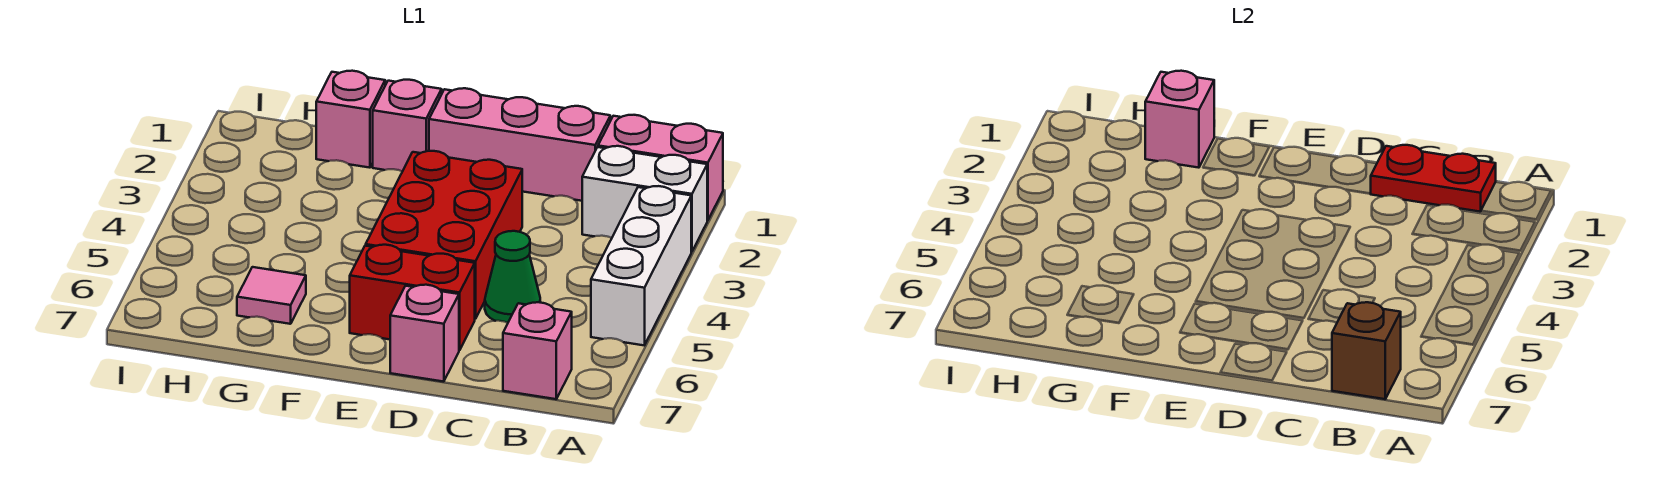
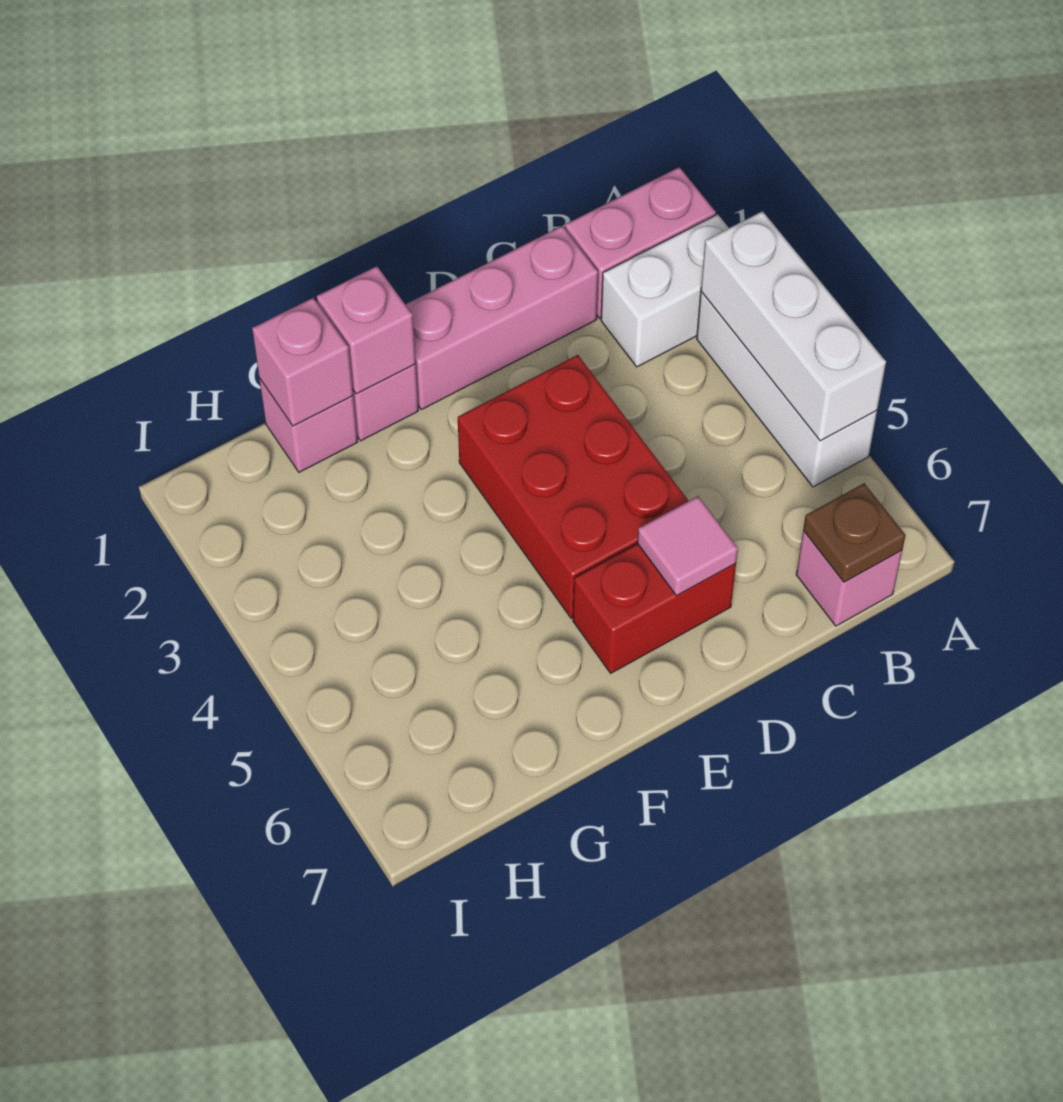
none -> white brick A3:A5 level 2
red plate B1:C1 level 2 -> none
brown brick B7 level 2 -> brown plate B7 level 2
green cone C5 level 1 -> none
pink brick D7 level 1 -> pink brick F1 level 2
pink tile G6 level 1 -> pink tile D6 level 2

